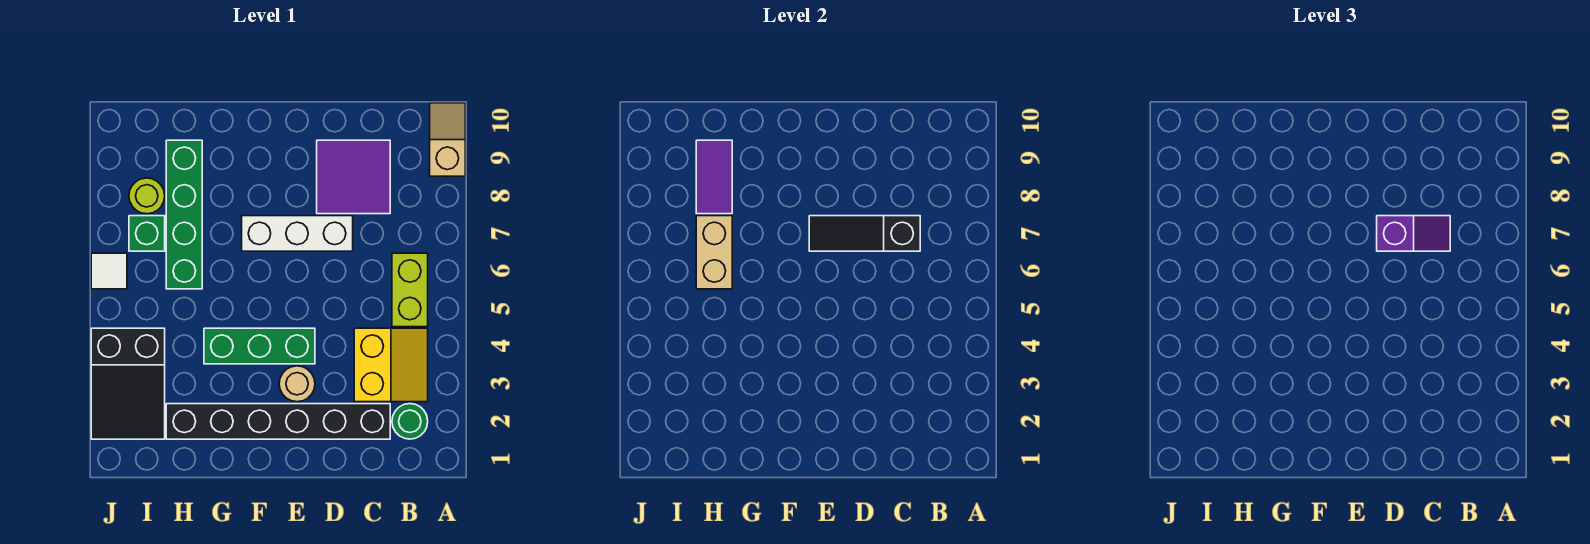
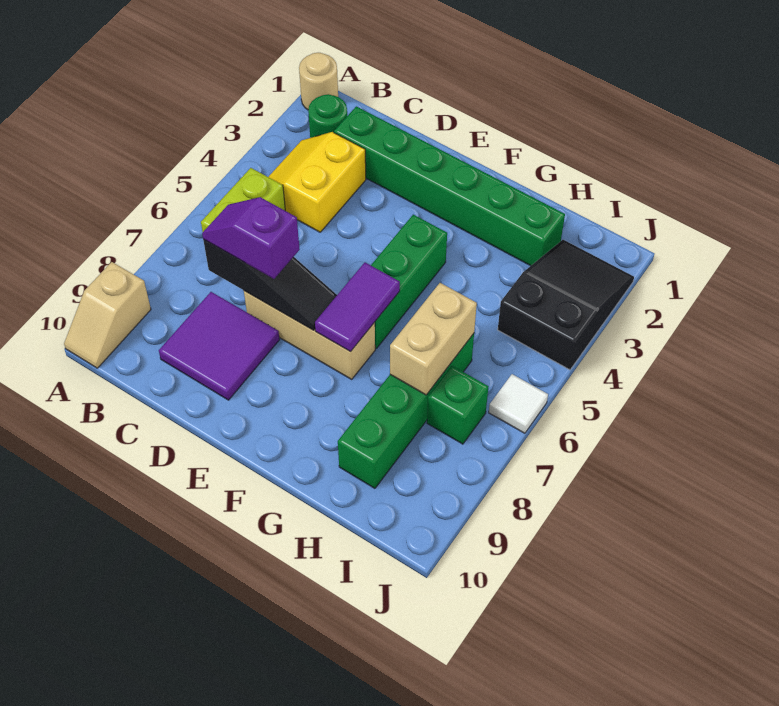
black brick C2:H2 level 1 -> green brick C2:H2 level 1
white brick D7:F7 level 1 -> tan brick D7:F7 level 1
tan round brick E3 level 1 -> tan round brick A1 level 1
green brick E4:G4 level 1 -> green brick F4:F6 level 1
purple tile H8:H9 level 2 -> purple tile F6:F7 level 2
lime round brick I8 level 1 -> none

